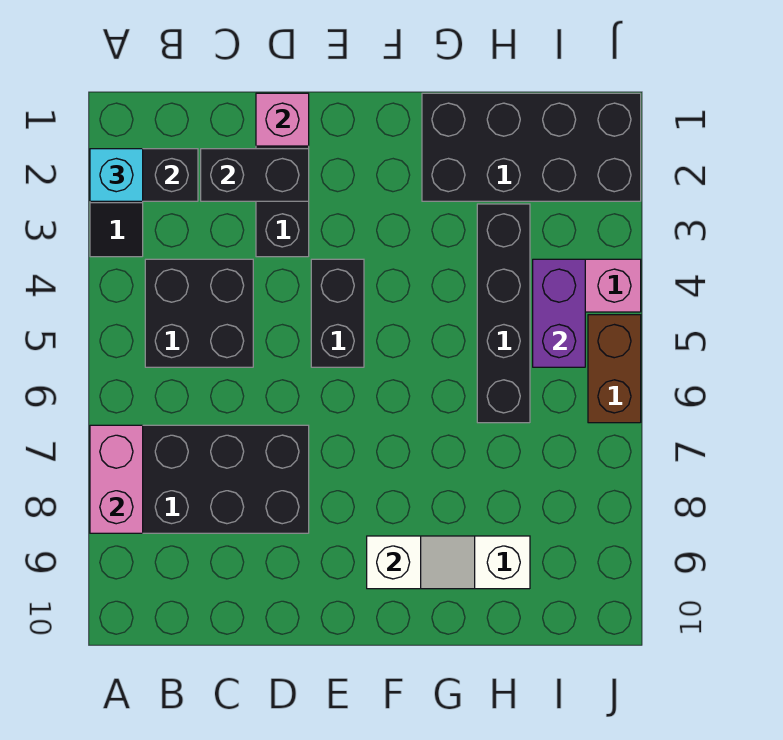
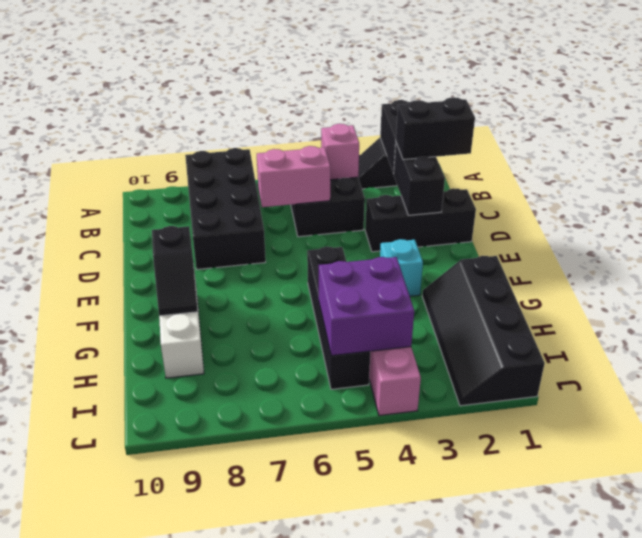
cyan brick A2 level 3 -> cyan brick F3 level 1
pink brick A7:A8 level 2 -> pink brick C5:C6 level 2
pink brick D1 level 2 -> pink brick B4 level 2
black brick E4:E5 level 1 -> black brick C1:C2 level 3
white slope F9:G9 level 2 top F -> black slope F9:G9 level 2 top F
black brick G1:J2 level 1 -> black slope G1:J2 level 1 top 1
black brick H3:H6 level 1 -> black brick F5:I5 level 1
purple brick I4:I5 level 2 -> purple brick H4:I5 level 2
brown brick J5:J6 level 1 -> none

